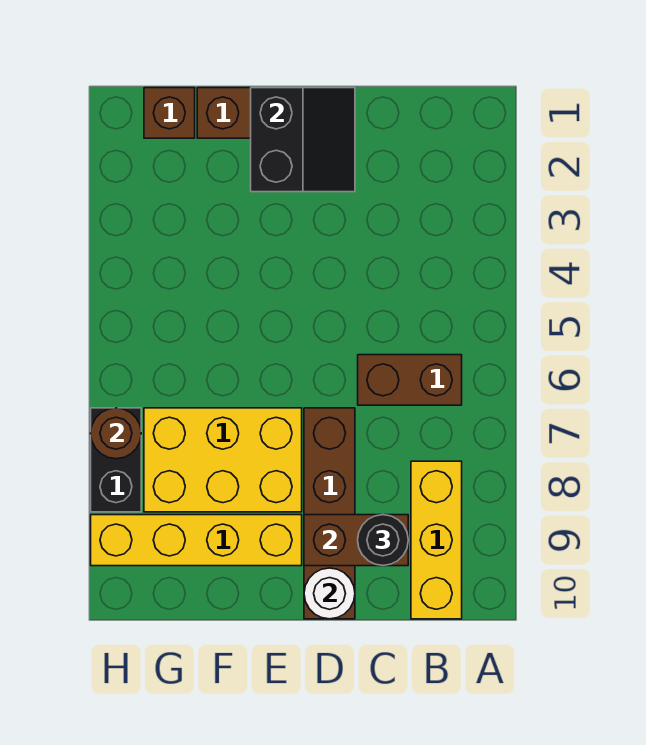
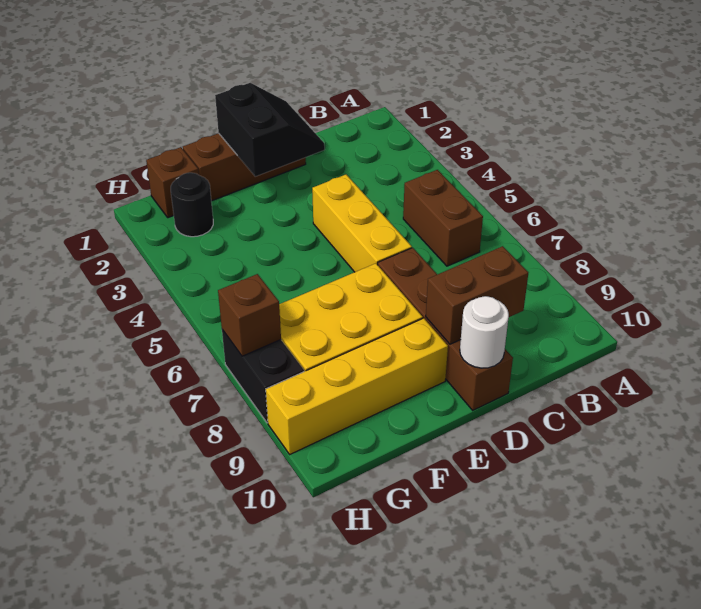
brown brick B6:C6 level 1 -> brown brick B5:B6 level 1
yellow brick B8:B10 level 1 -> yellow brick D4:D6 level 1
black round brick C9 level 3 -> black round brick G2 level 1
brown round brick H7 level 2 -> brown brick H7 level 2

